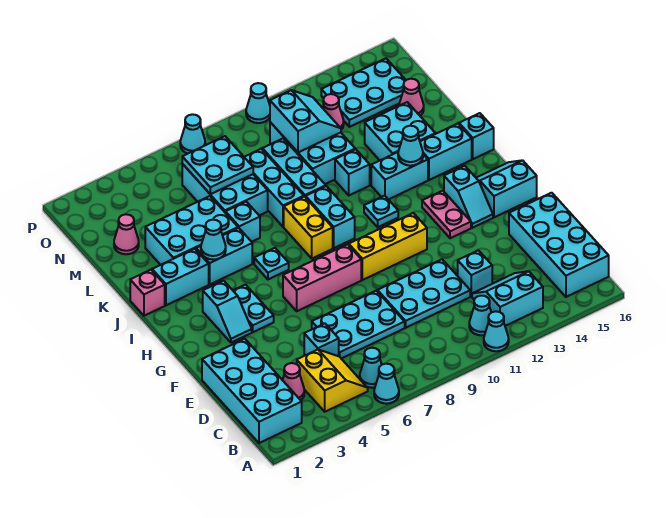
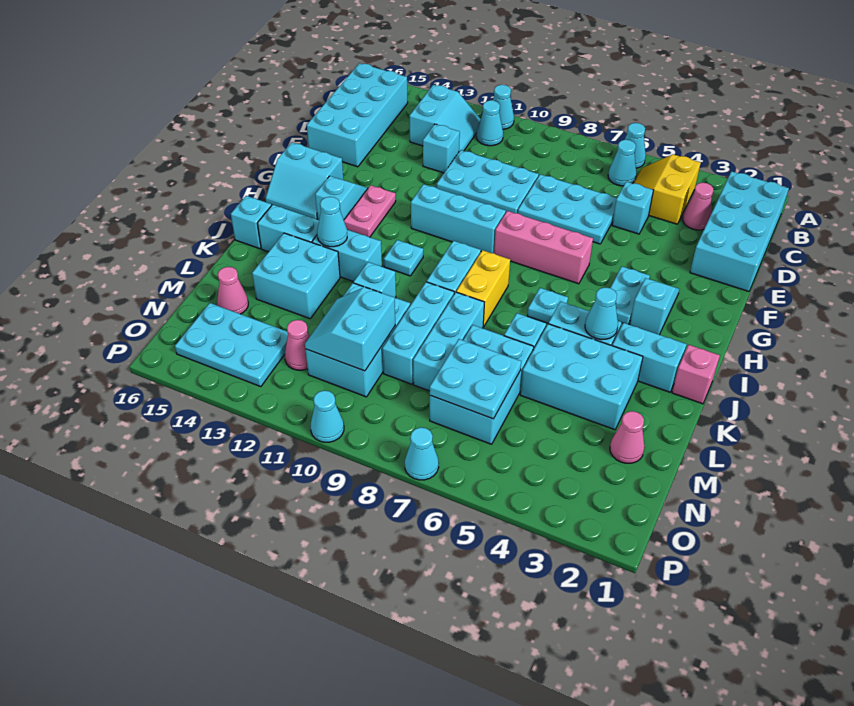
cyan slope B12:C13 level 1 top B -> cyan slope B12:C13 level 1 top 13
yellow brick G9:G11 level 1 -> cyan brick G9:G11 level 1

